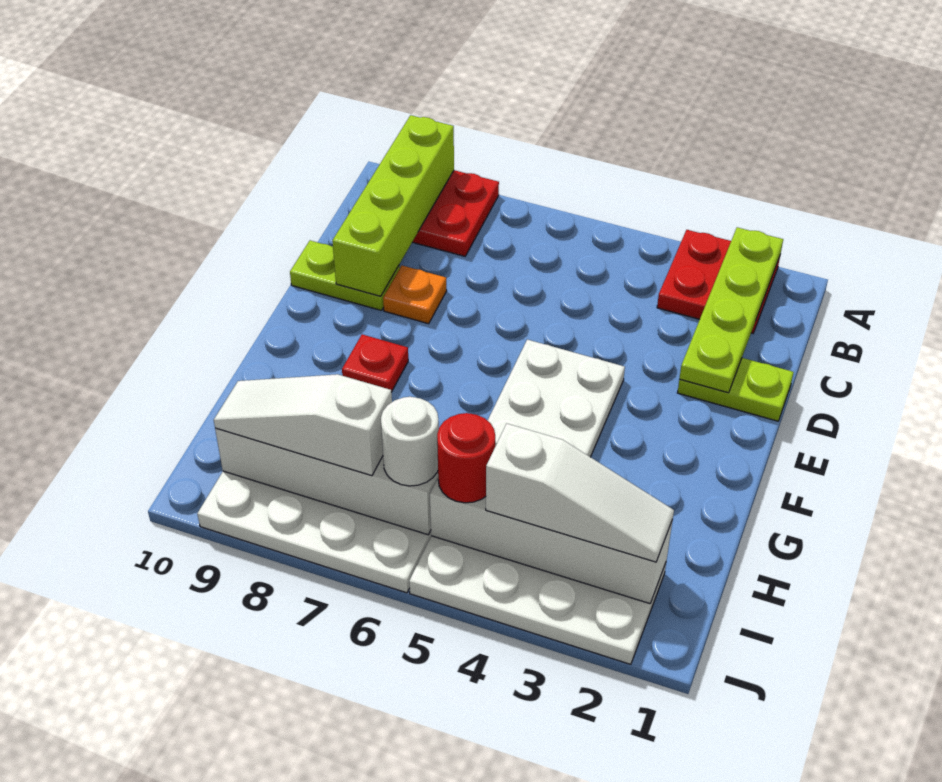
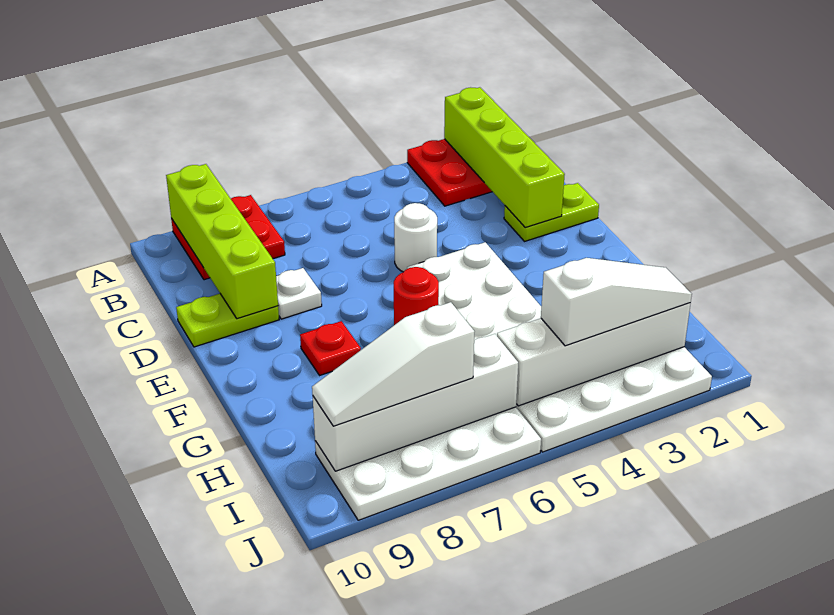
lime plate A2:D2 level 2 -> lime brick A2:D2 level 2
orange plate D8 level 1 -> white plate D8 level 1
red round brick I5 level 3 -> red round brick F6 level 1
white round brick I6 level 3 -> white round brick D5 level 1

